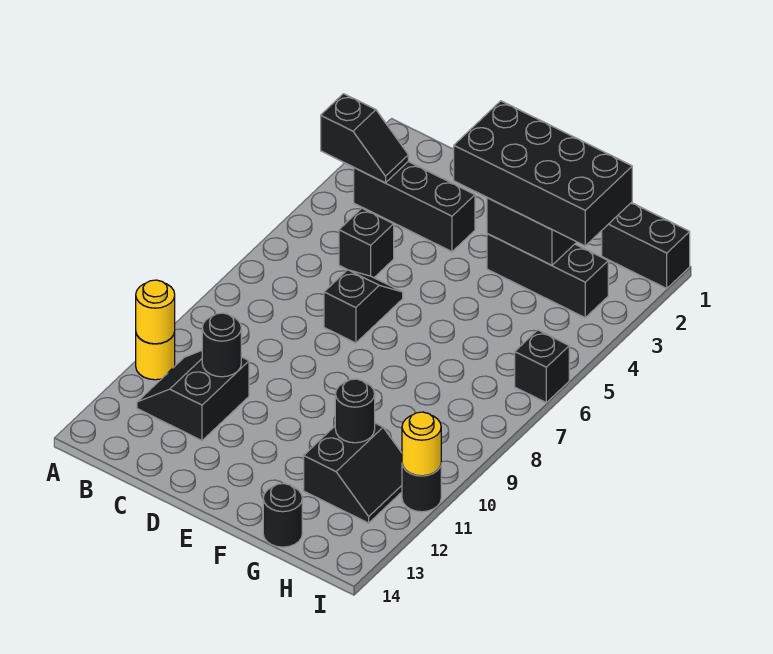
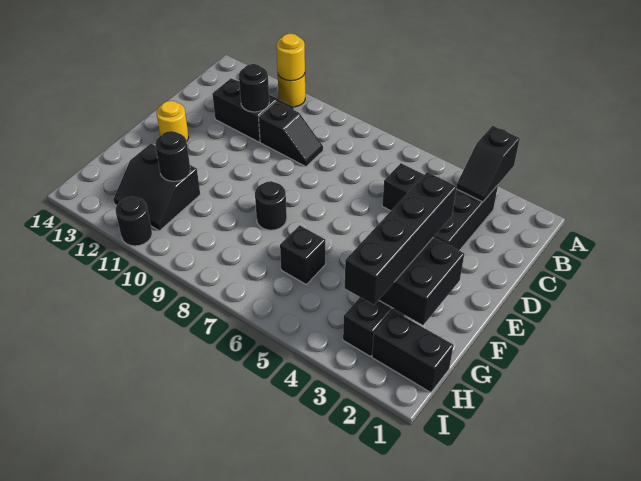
black slope D6:D7 level 1 top 7 -> black slope C9:C10 level 1 top 10
black brick E2:H3 level 3 -> black brick E3:H3 level 3
black round brick G14 level 1 -> black round brick F8 level 1
black brick H1:I1 level 1 -> black brick H1:H2 level 1
black brick I6 level 1 -> black brick G6 level 1
yellow round brick I11 level 2 -> yellow round brick E13 level 1

